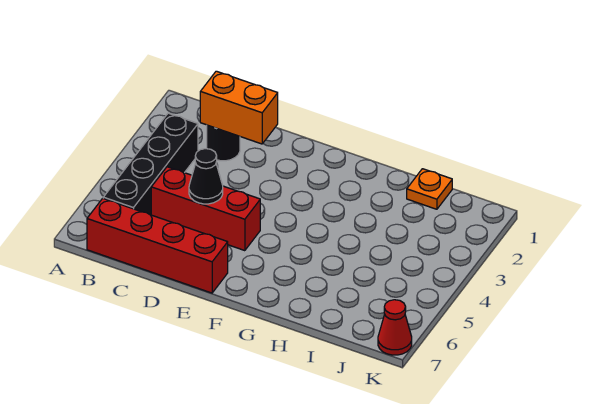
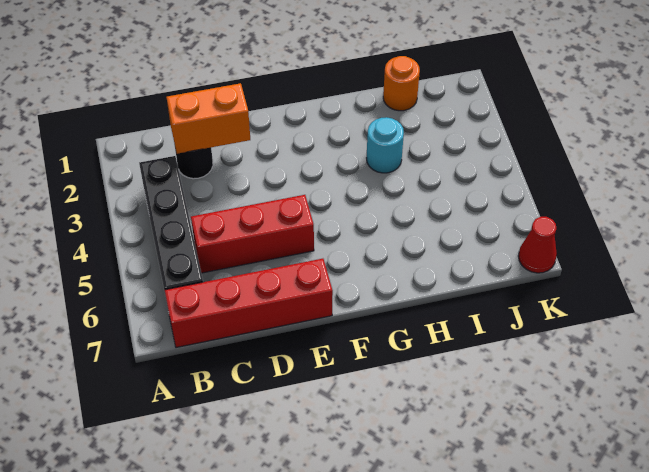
black cone D5 level 2 -> none
none -> cyan round brick H3 level 1
orange plate I1 level 1 -> orange round brick I1 level 1

